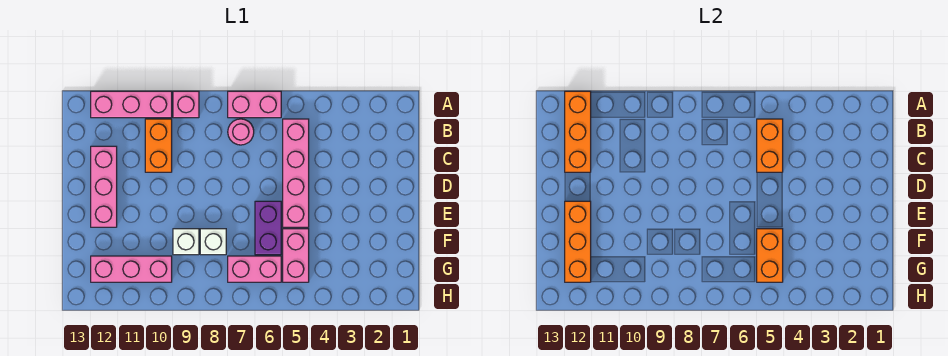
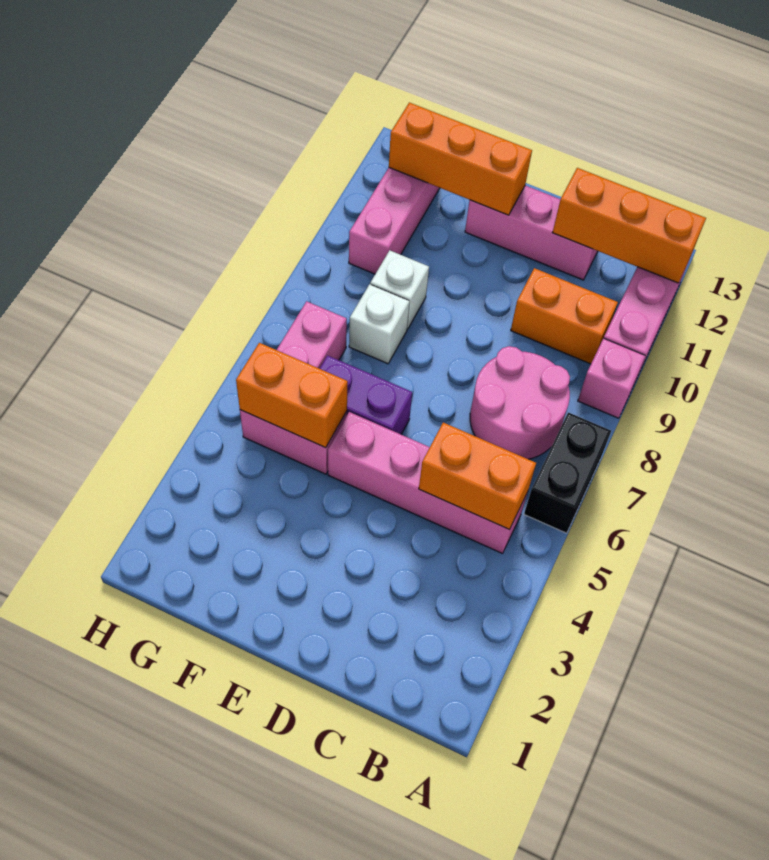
pink brick A6:A7 level 1 -> black brick A6:A7 level 1
pink round brick B7 level 1 -> pink round brick B7:C8 level 1

